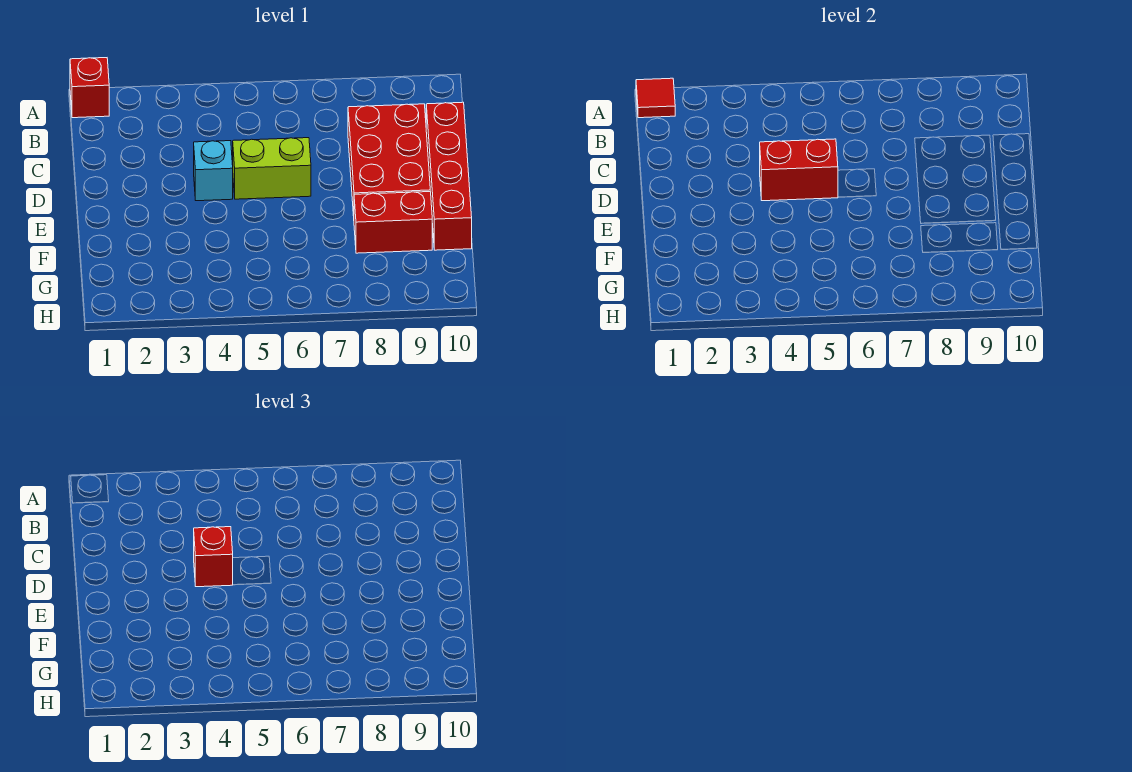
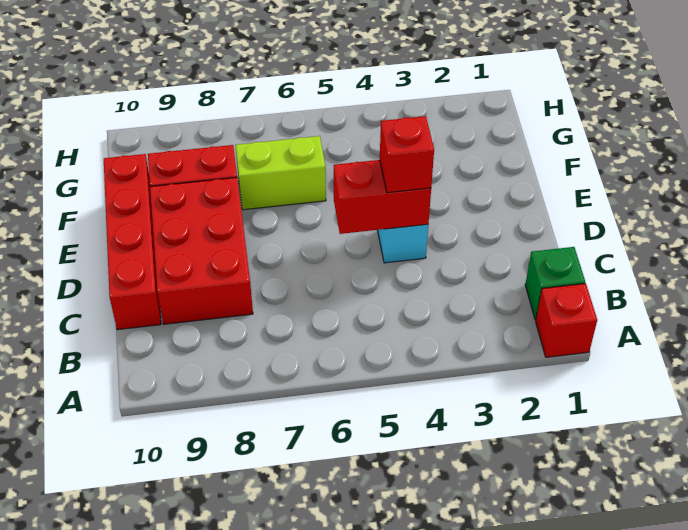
red tile A1 level 2 -> none
none -> green brick B1 level 1
lime brick D5:D6 level 1 -> lime brick F6:F7 level 1

